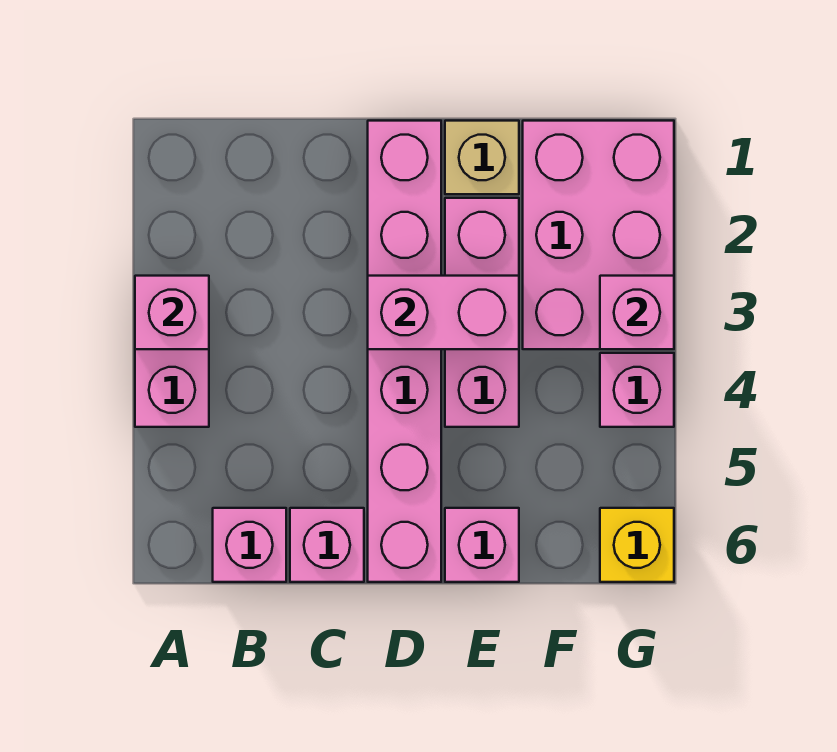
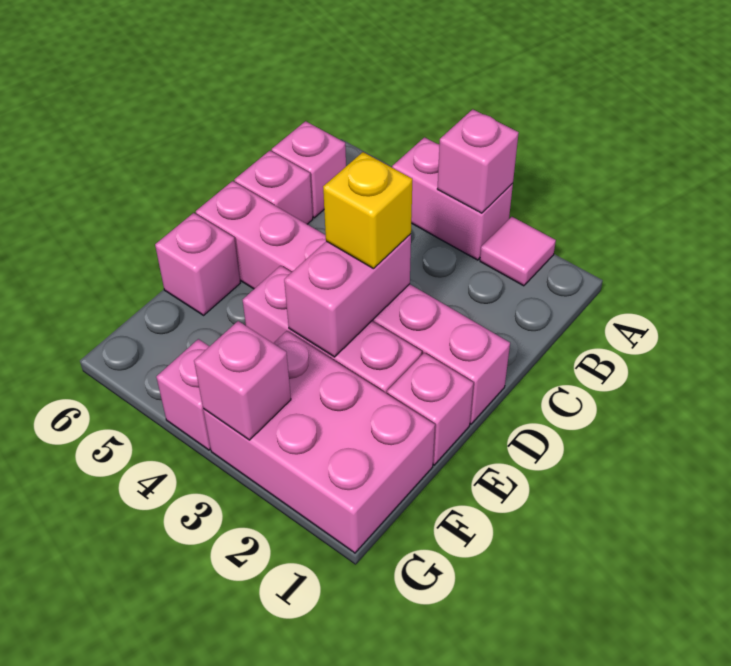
none -> pink tile A2 level 1
tan brick E1 level 1 -> pink brick E1 level 1
yellow brick G6 level 1 -> yellow brick D3 level 3

